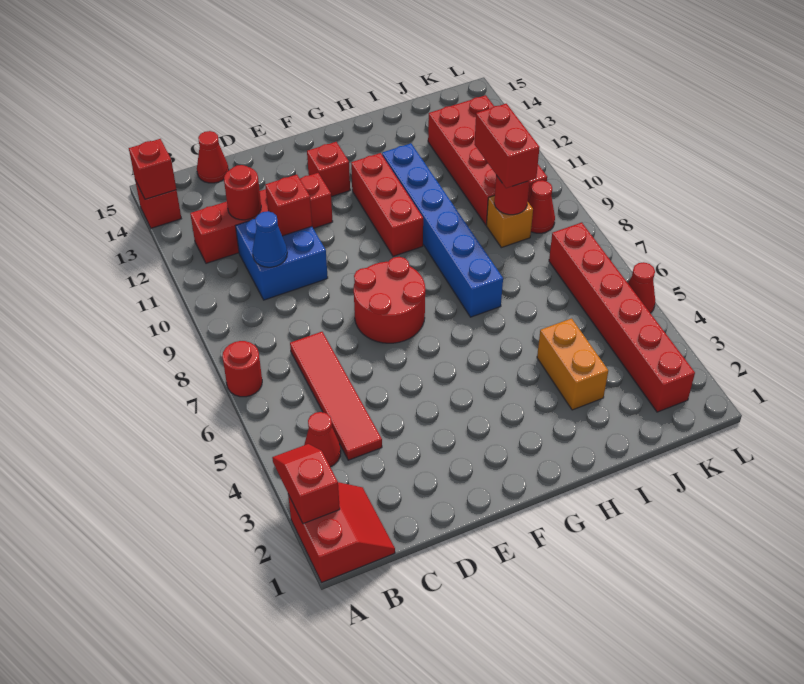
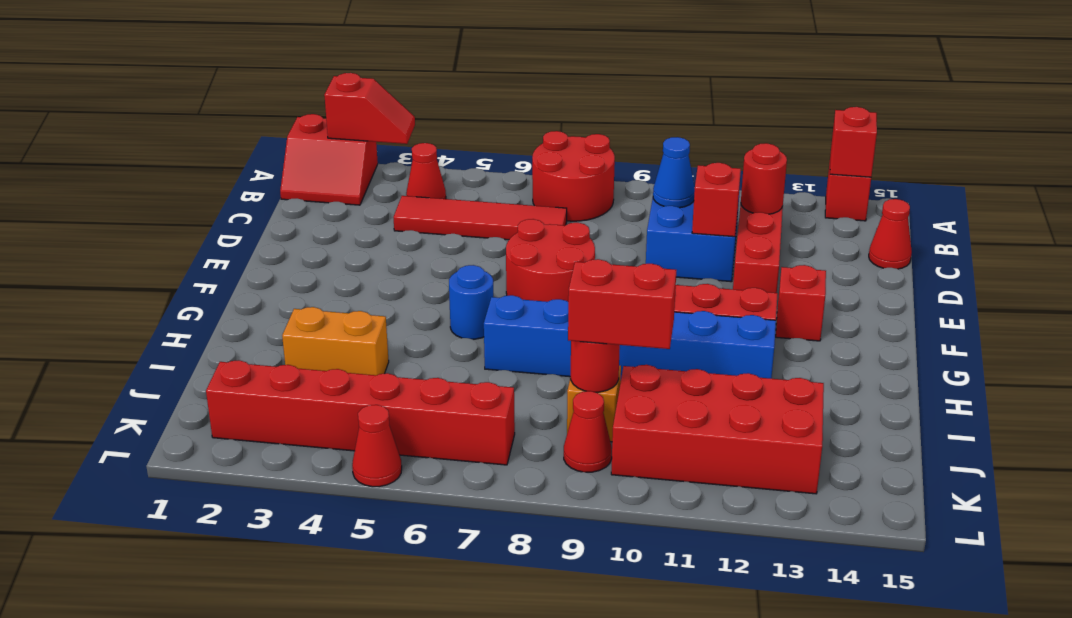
red round brick A7 level 1 -> red round brick A7:B8 level 1
none -> blue round brick G6 level 1

